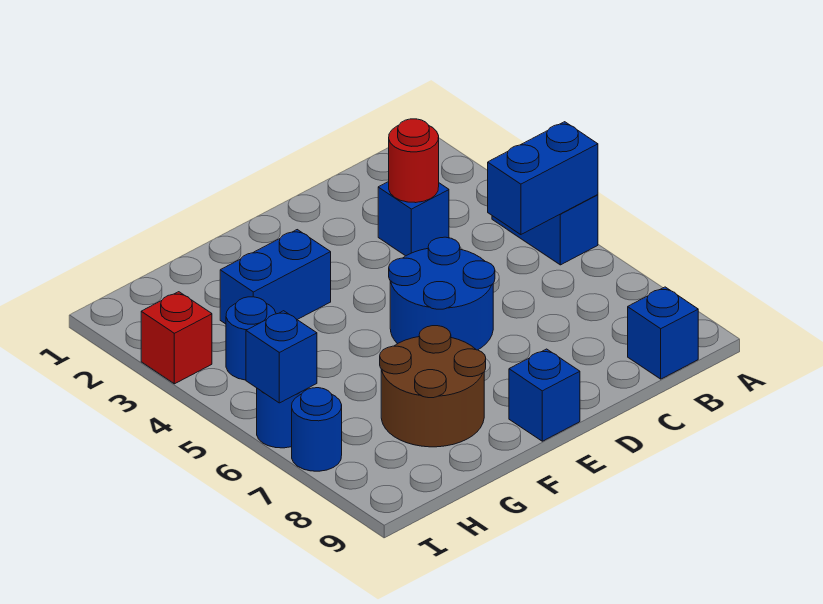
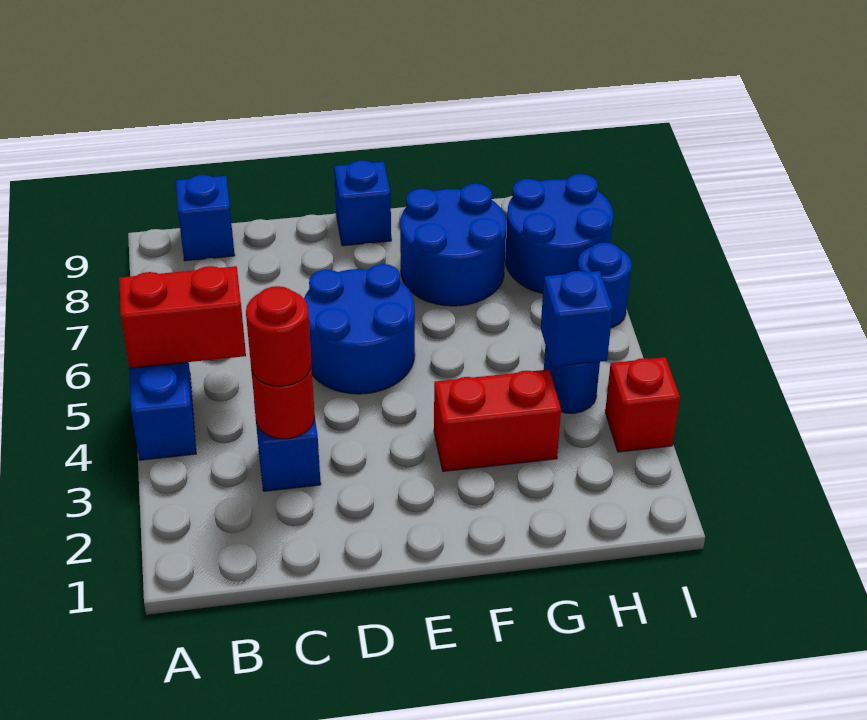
blue brick A5:B5 level 2 -> red brick A5:B5 level 2
none -> red round brick C3 level 3
blue brick F3:G3 level 1 -> red brick F3:G3 level 1
brown round brick F7:G8 level 1 -> blue round brick F7:G8 level 1
blue brick I6 level 2 -> blue brick H4 level 2
blue round brick I7 level 1 -> blue round brick H7:I8 level 1

